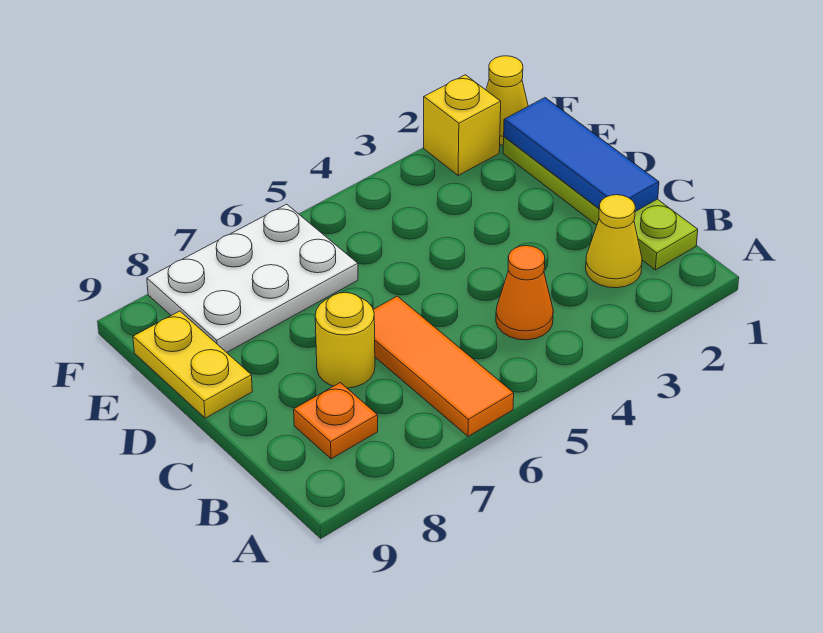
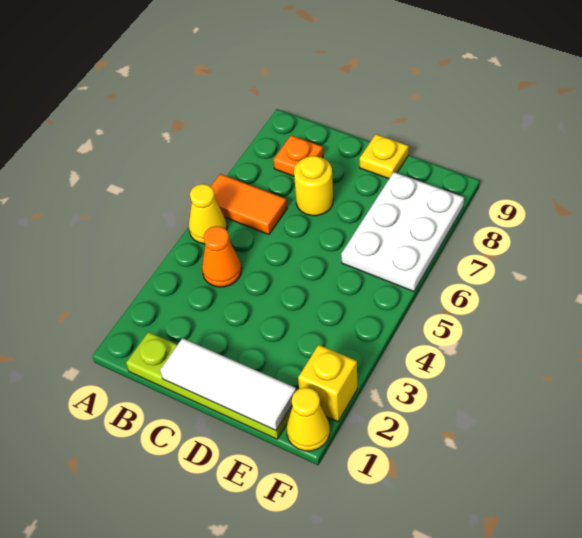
orange tile A6:C6 level 1 -> orange tile A6:B6 level 1
yellow cone B2 level 1 -> yellow cone A5 level 1
blue tile C1:E1 level 2 -> white tile C1:E1 level 2
yellow plate D9:E9 level 1 -> yellow plate D9 level 1

